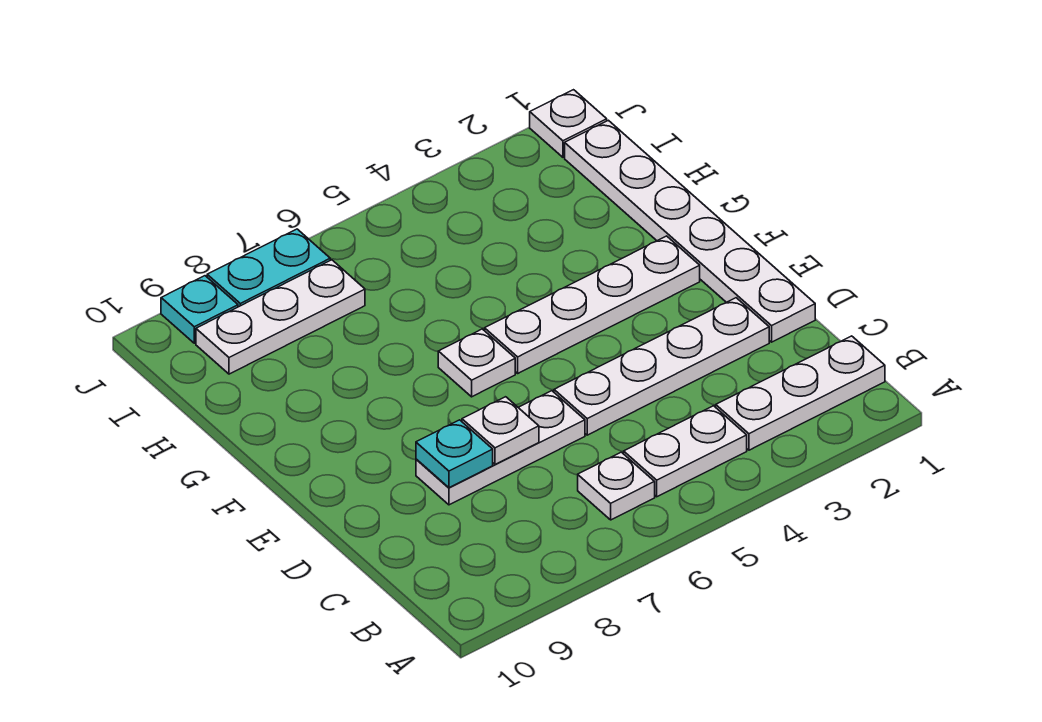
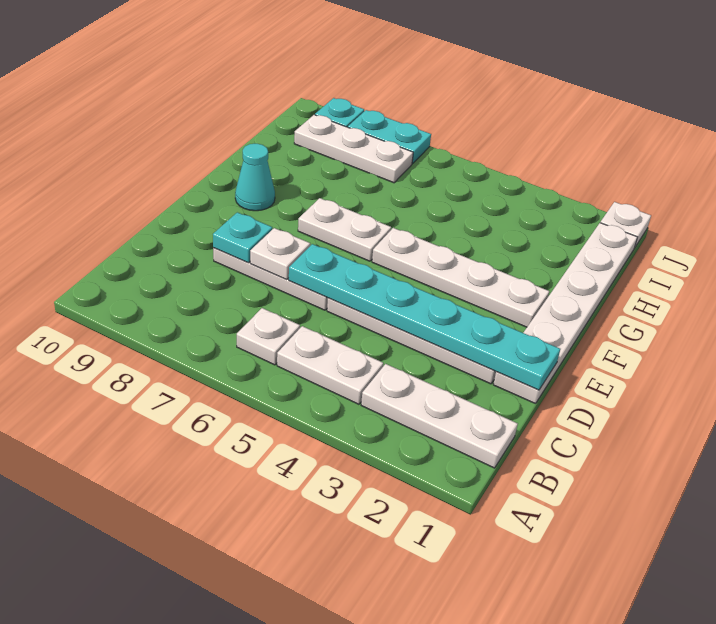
none -> cyan plate D1:D6 level 2
white plate F6 level 1 -> white plate F6:F7 level 1
none -> cyan cone F9 level 1

